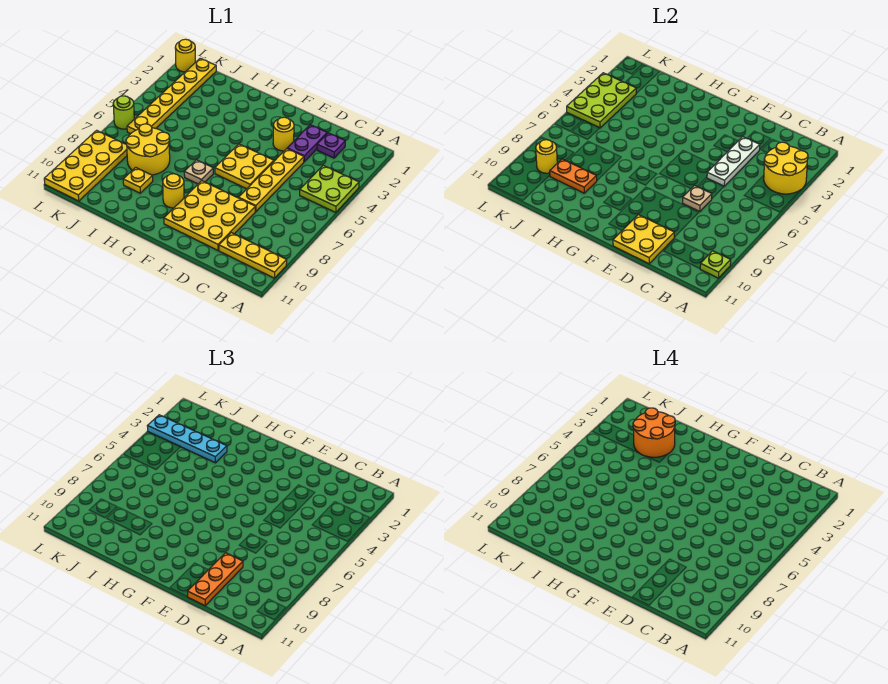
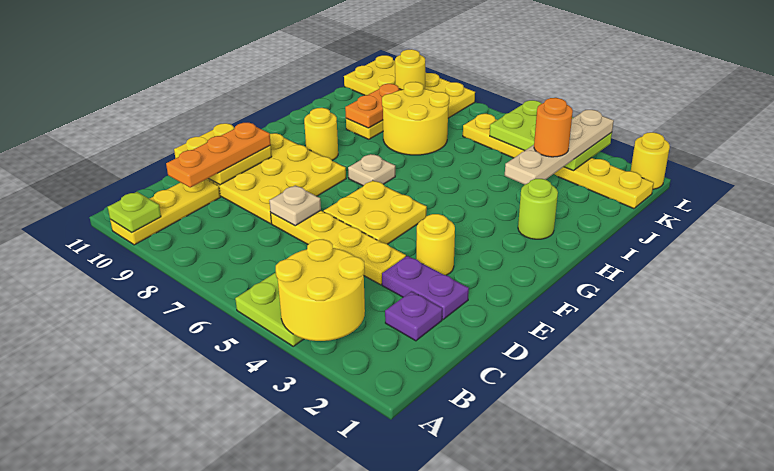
white plate D3:D5 level 2 -> none
orange plate D9:D11 level 3 -> orange plate C10:E10 level 3
orange round brick I2:J3 level 4 -> orange round brick J3 level 4
cyan plate I3:L3 level 3 -> tan plate I3:L3 level 3
lime round brick L6 level 1 -> lime round brick H2 level 1

